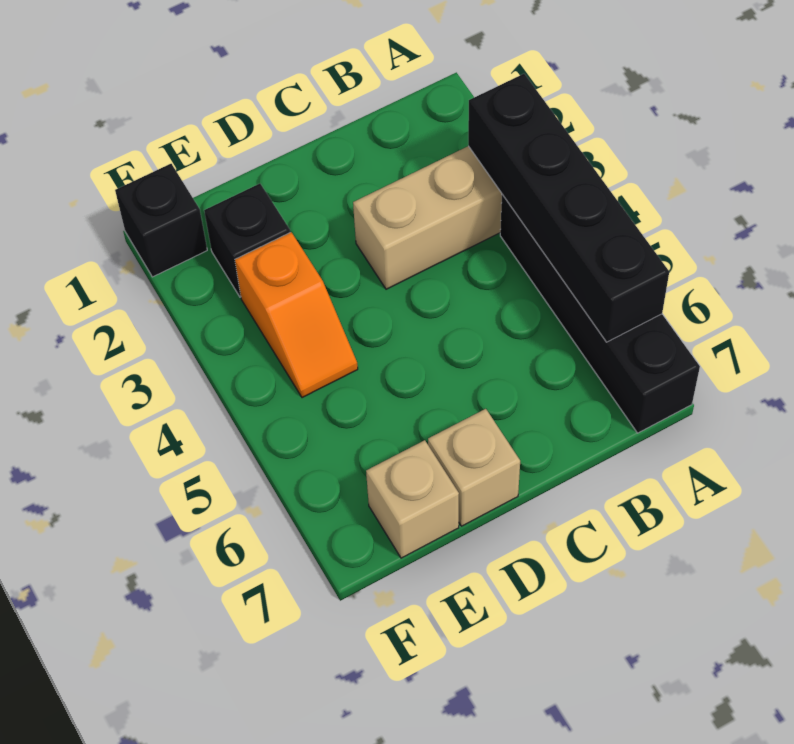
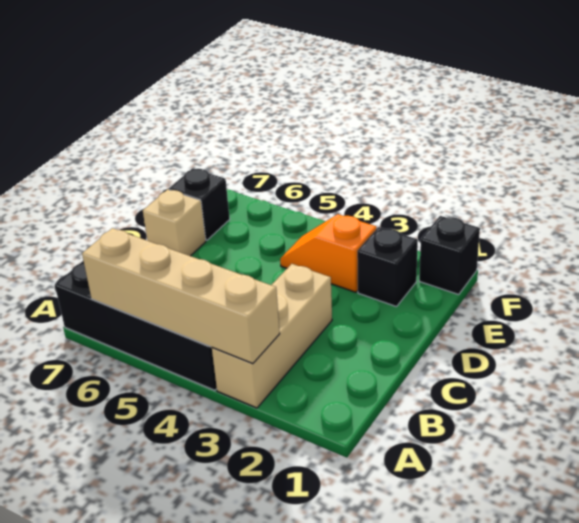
black brick A3:A6 level 2 -> tan brick A3:A6 level 2
tan brick E7 level 1 -> black brick E7 level 1

